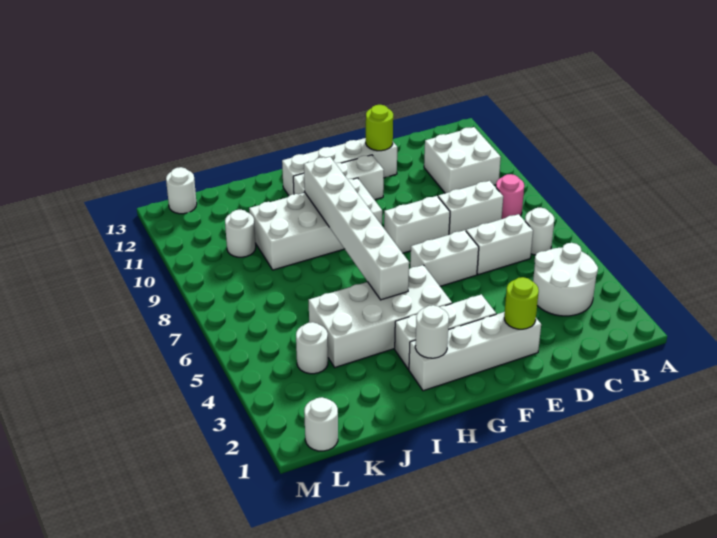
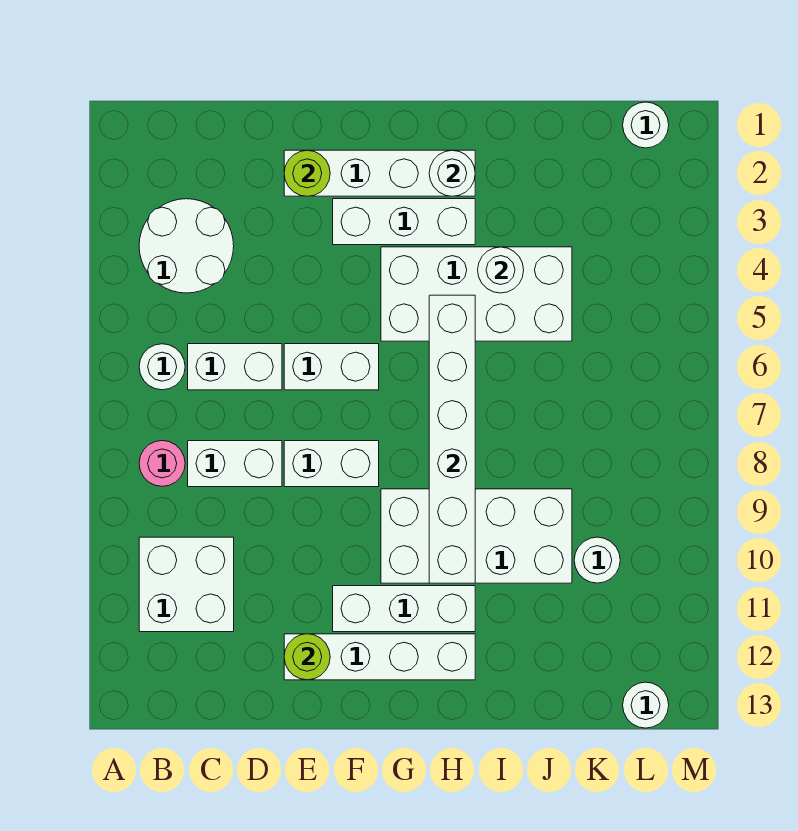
white round brick K4 level 1 -> white round brick I4 level 2

